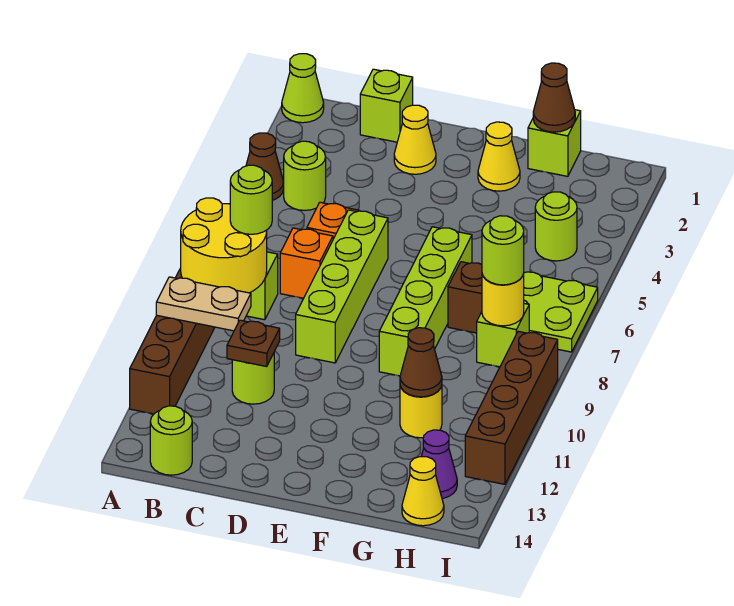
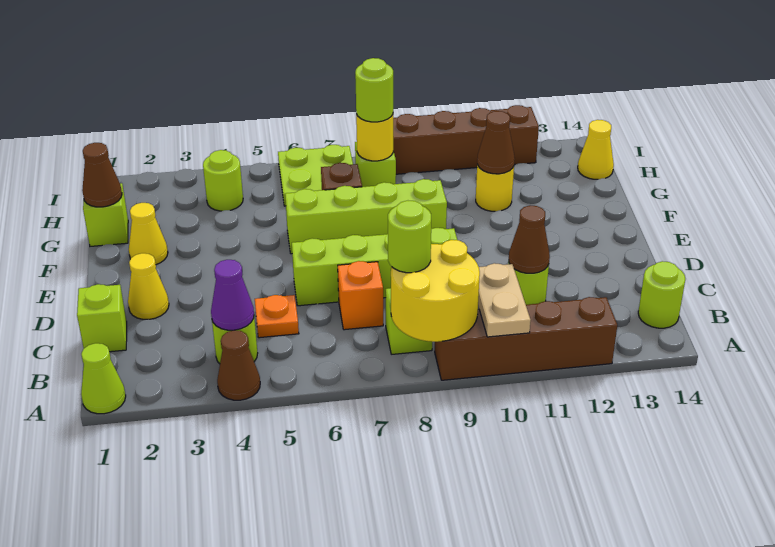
brown plate C11 level 2 -> brown cone C11 level 2
purple cone H13 level 1 -> purple cone B4 level 2

